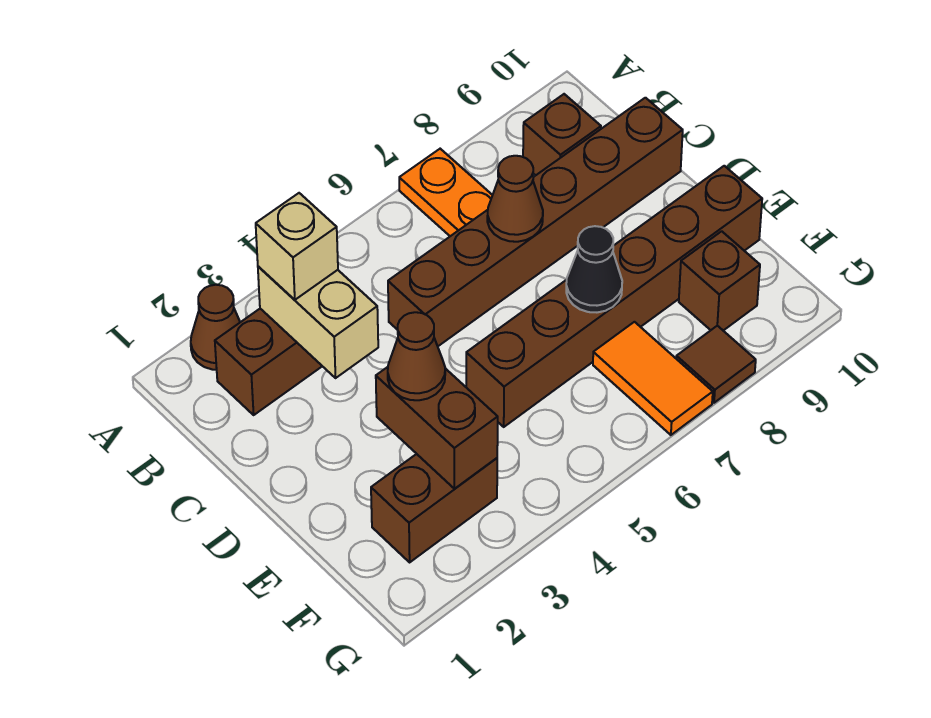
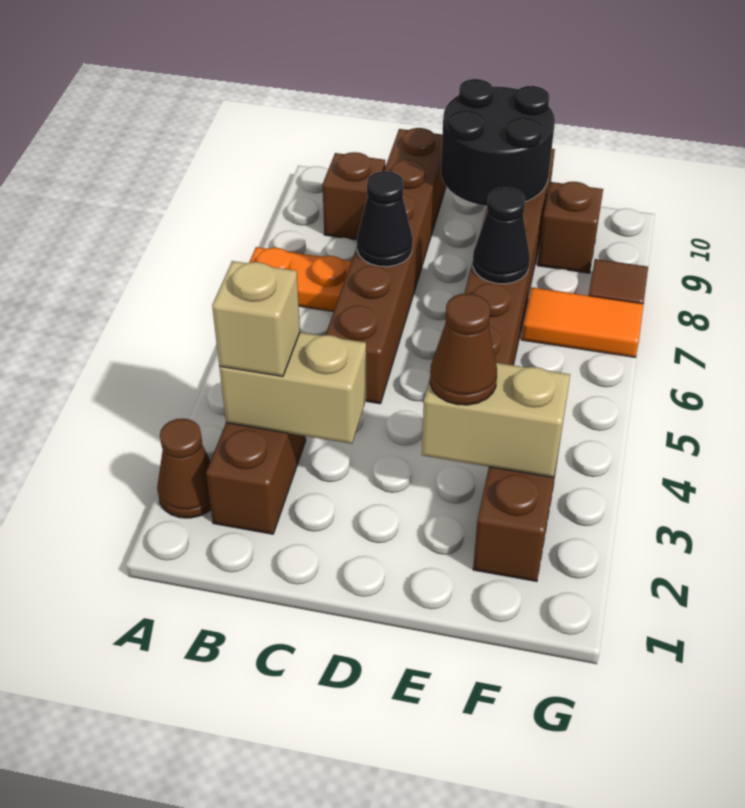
brown cone C7 level 2 -> black cone C7 level 2
none -> black round brick D9:E10 level 2
brown brick E3:F3 level 2 -> tan brick E3:F3 level 2

